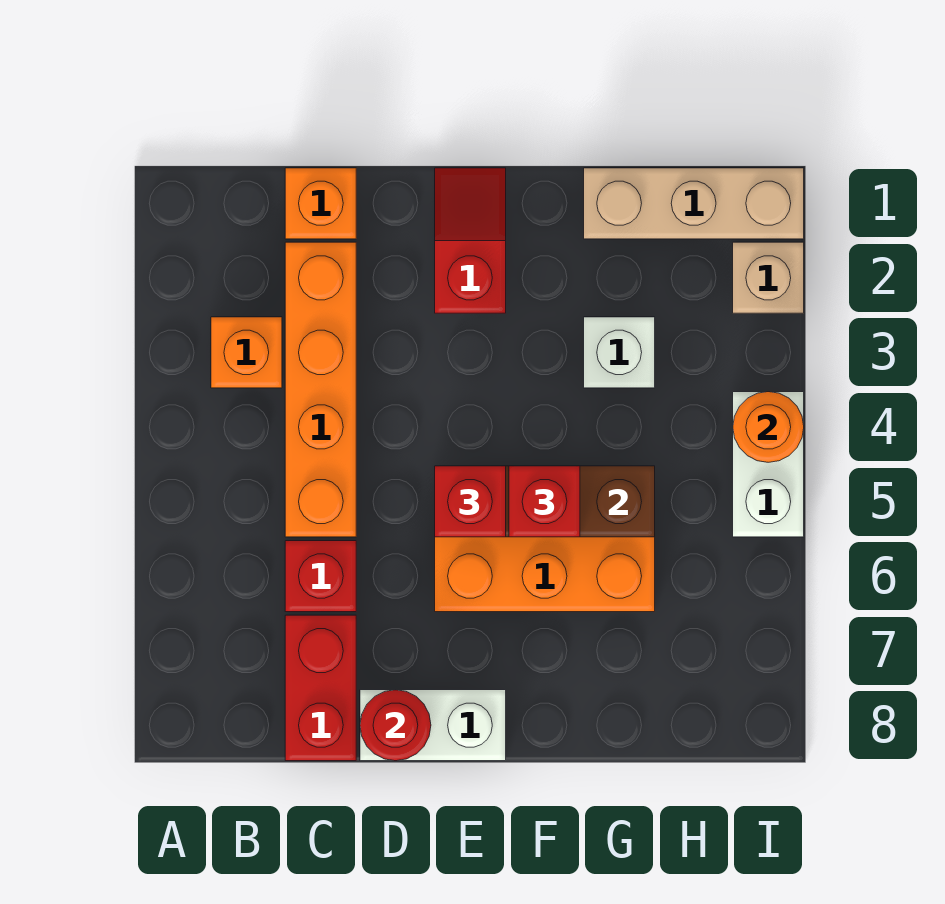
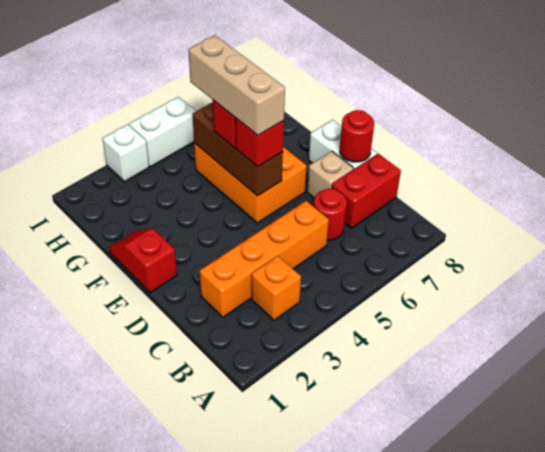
orange brick C1 level 1 -> none
red brick C6 level 1 -> red round brick C6 level 1
red slope E1:E2 level 1 top 2 -> red slope E1:F1 level 1 top E
tan brick G1:I1 level 1 -> tan brick E5:G5 level 4
white brick G3 level 1 -> white brick I3 level 1
tan brick I2 level 1 -> tan brick D7 level 1
orange round brick I4 level 2 -> none

